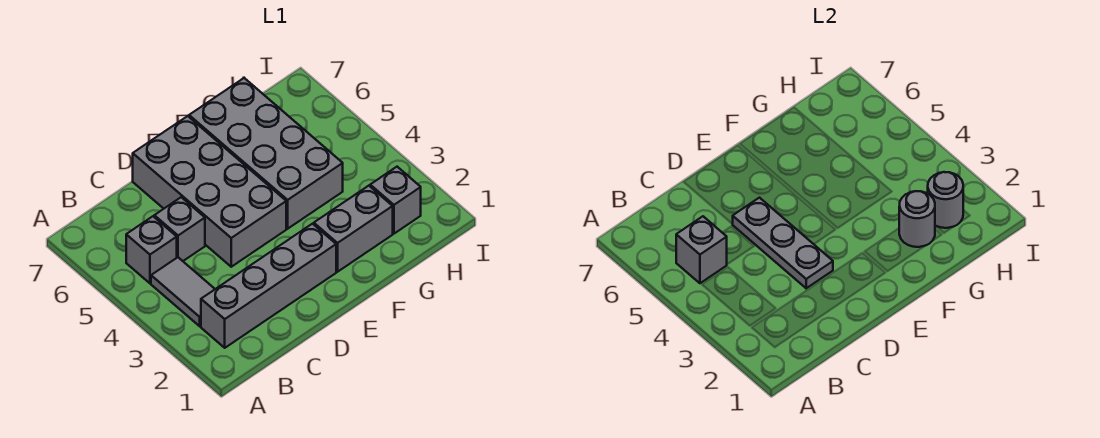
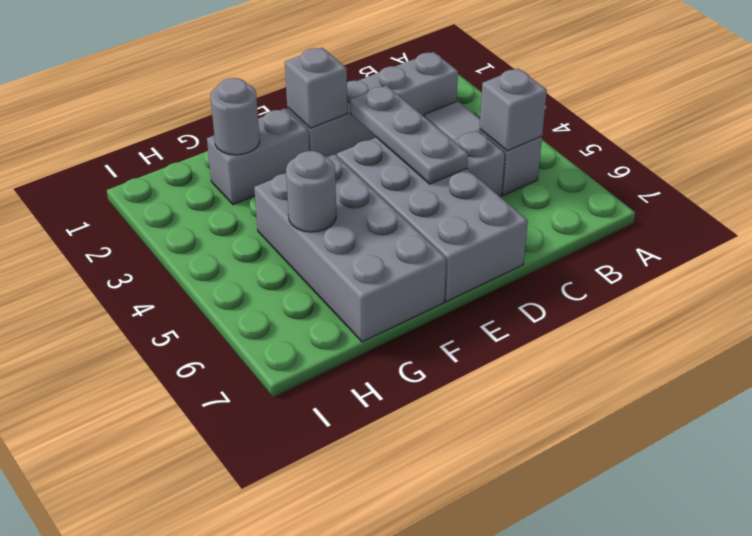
grey brick H2 level 1 -> grey brick E2 level 2
grey round brick H2 level 2 -> grey round brick G5 level 2

